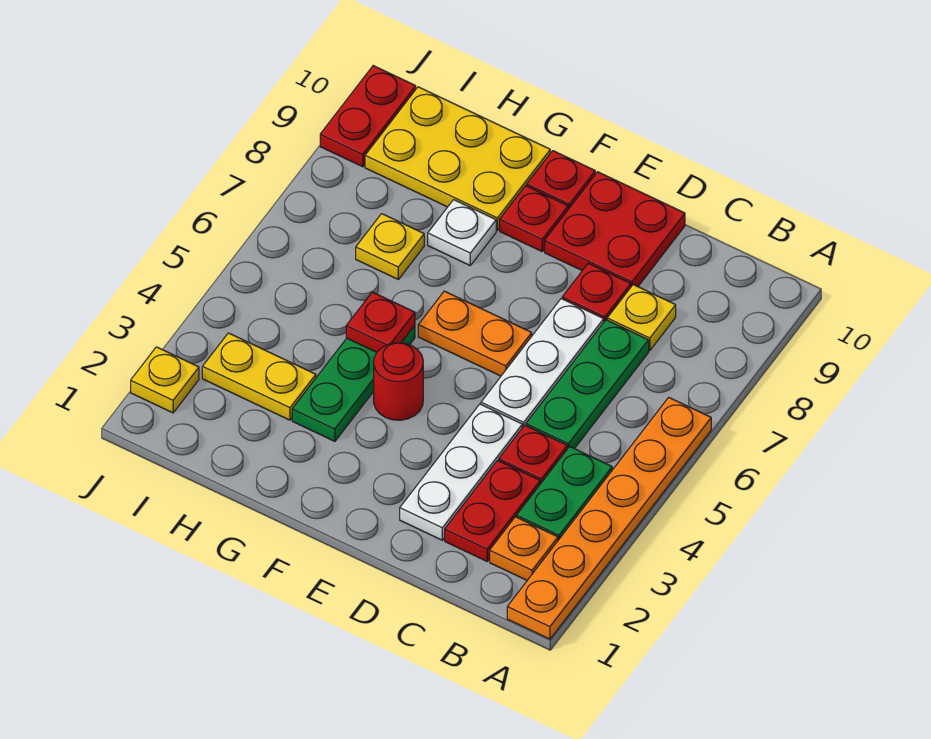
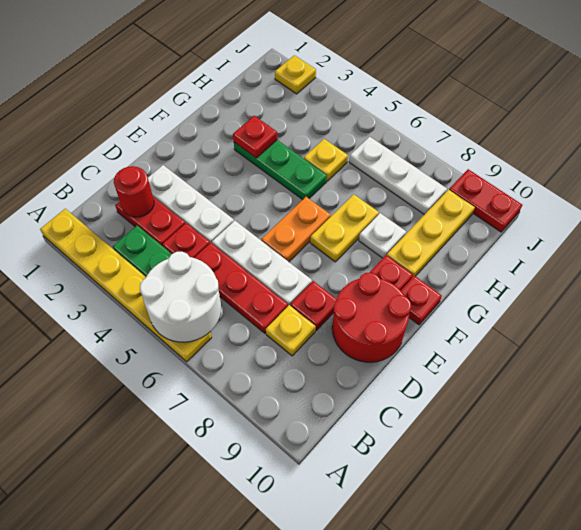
orange plate A1:A6 level 1 -> yellow plate A1:A6 level 1
none -> white round brick A5:B6 level 2
orange plate B2 level 1 -> none
green plate C5:C7 level 1 -> red plate C5:C7 level 1
red plate D9:E10 level 1 -> red round brick D9:E10 level 1
red round brick F4 level 1 -> red round brick C2 level 2
red plate G5 level 2 -> red plate G3 level 2
yellow plate G9:I10 level 1 -> yellow plate G9:I9 level 1
yellow plate H3:I3 level 1 -> yellow plate F7:G7 level 1
yellow plate H7 level 1 -> yellow plate H5 level 1
none -> white plate I6:I8 level 1

